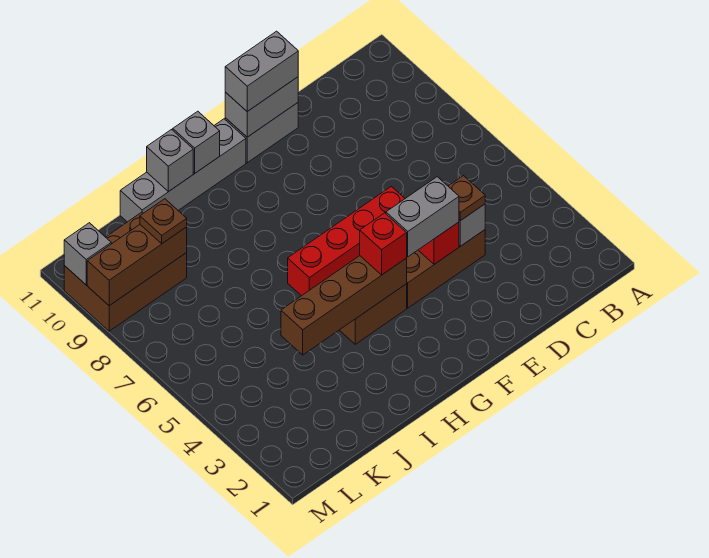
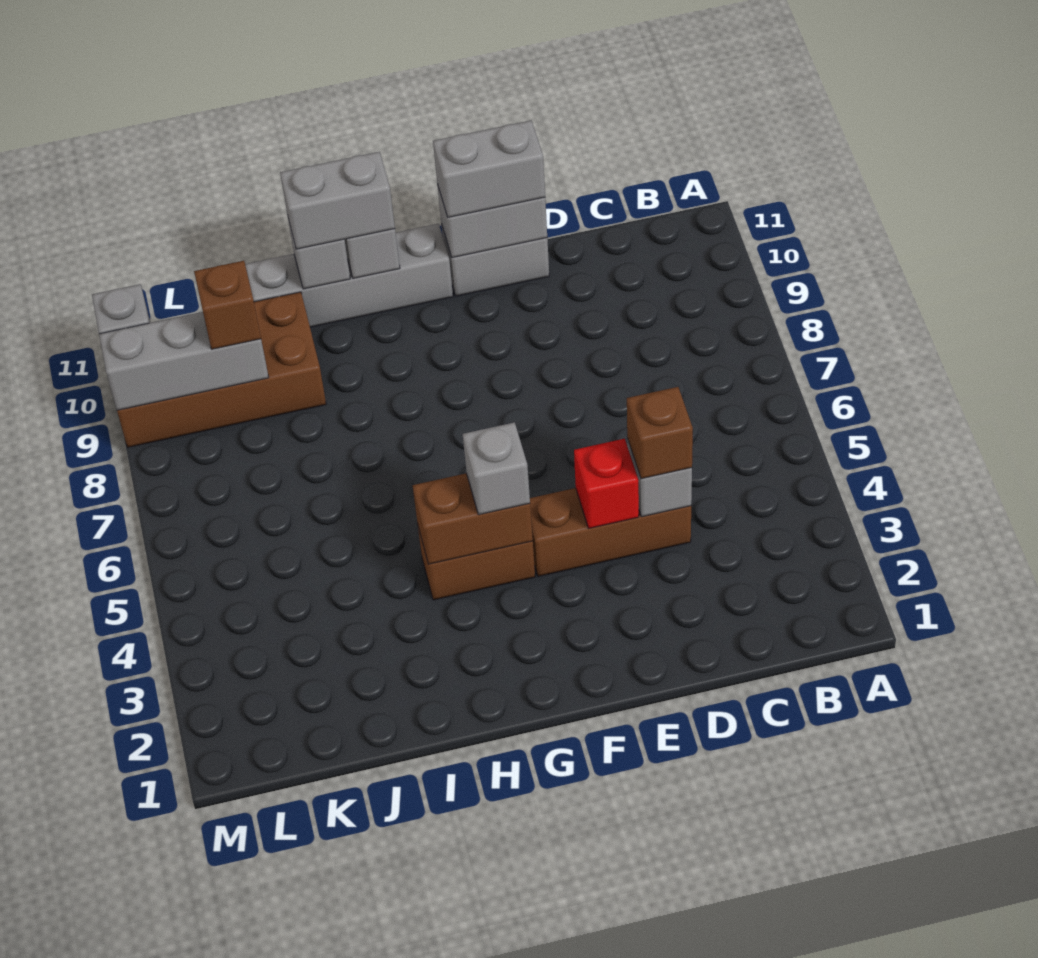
brown plate D4 level 3 -> brown brick D4 level 3
grey brick E4:F4 level 3 -> grey brick H11:I11 level 3
red brick E6:H6 level 1 -> none
brown brick G4:J4 level 2 -> brown brick G4:H4 level 2
red brick G4 level 3 -> grey brick G4 level 3
brown brick K9:M10 level 1 -> brown brick J9:M10 level 1
brown brick K9:M9 level 2 -> grey brick K9:M9 level 2
brown plate K9 level 3 -> brown brick K9 level 3

